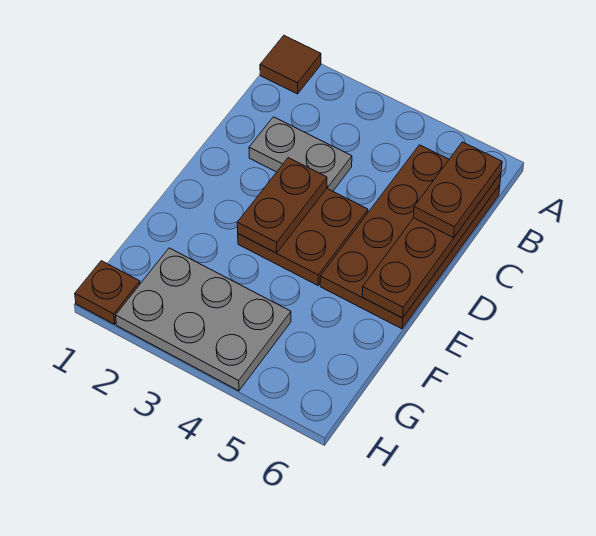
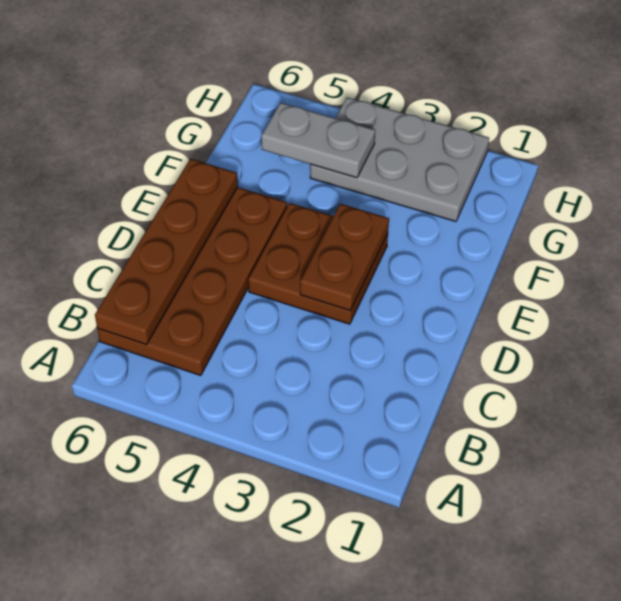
brown tile A1 level 1 -> none
brown plate B6:C6 level 3 -> none
grey plate C2:C3 level 1 -> grey plate G4:G5 level 2
brown plate H1 level 1 -> none

